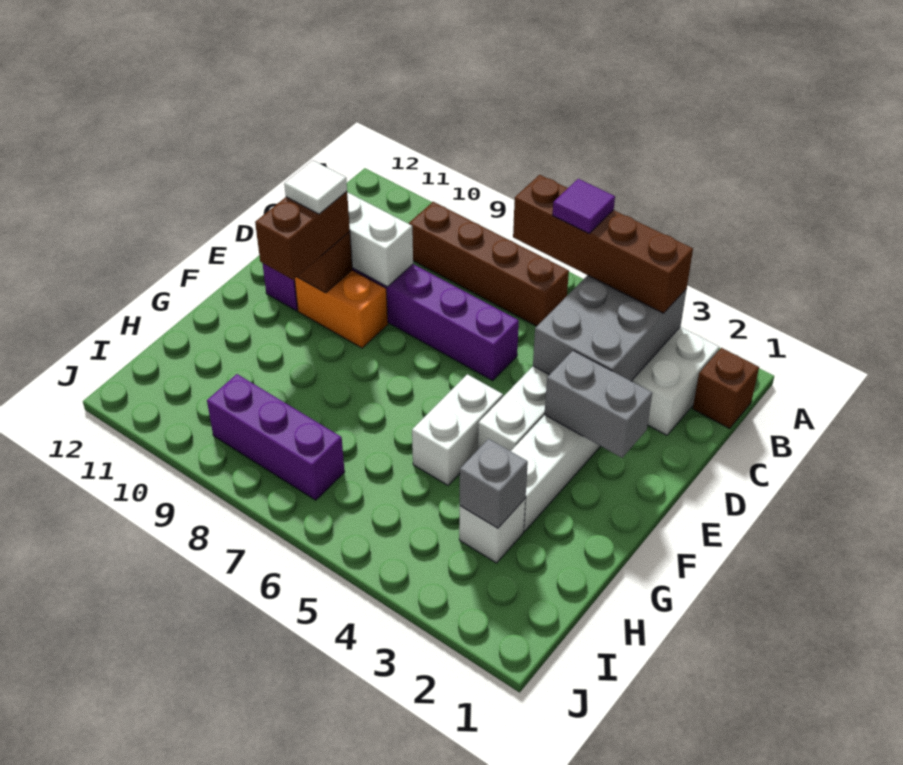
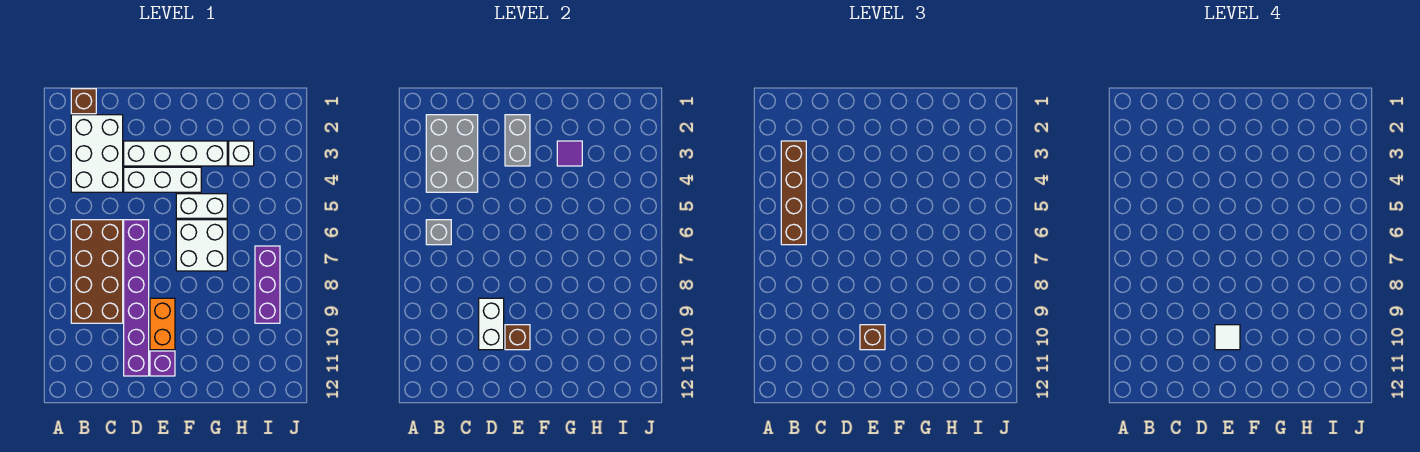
grey brick B3:D4 level 2 -> grey brick B2:C4 level 2
purple tile B5 level 4 -> purple tile G3 level 2
brown brick B6:B9 level 1 -> brown brick B6:C9 level 1
brown brick E10:F10 level 3 -> brown brick E10 level 3
none -> white brick F6:G7 level 1
grey brick H3 level 2 -> grey brick B6 level 2

